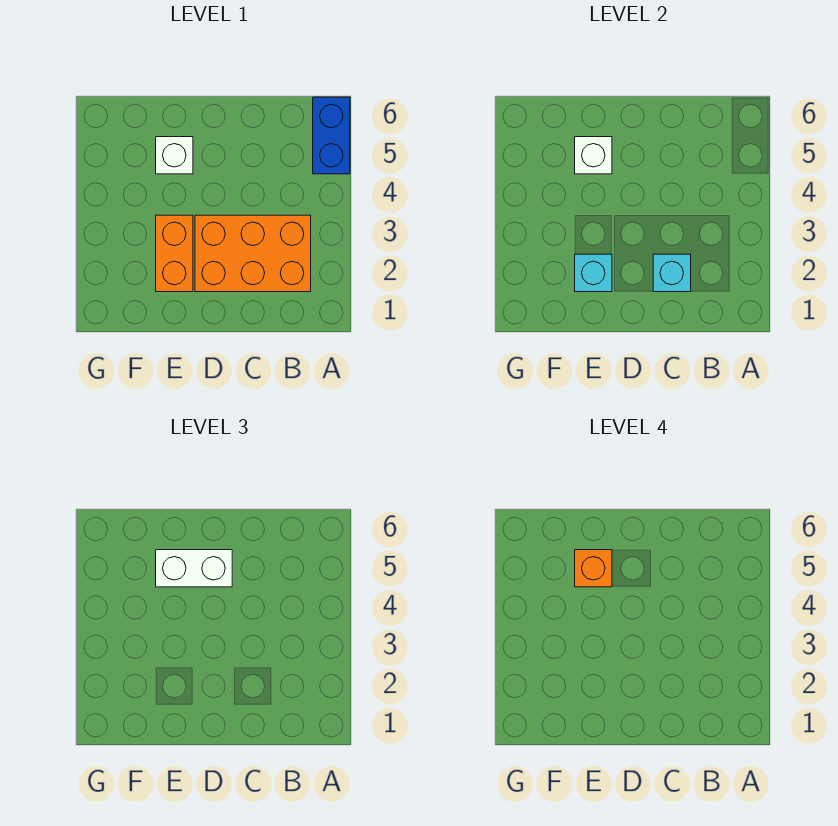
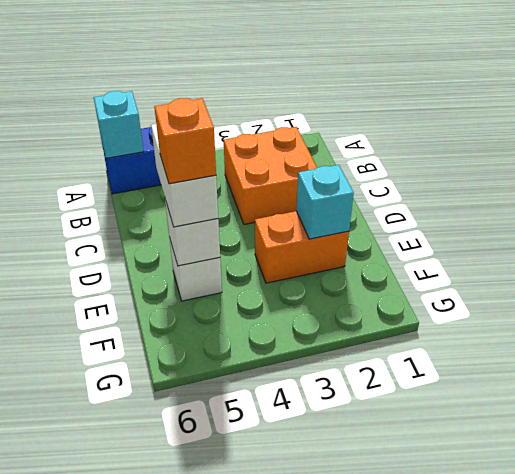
orange brick B2:D3 level 1 -> orange brick B2:C3 level 1
cyan brick C2 level 2 -> cyan brick A6 level 2

